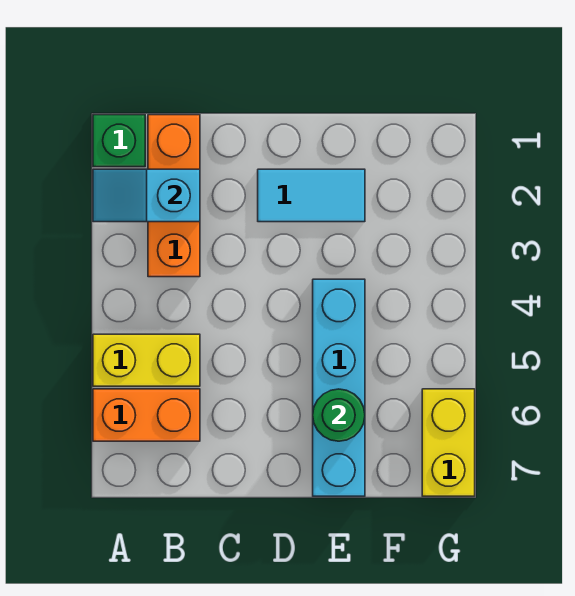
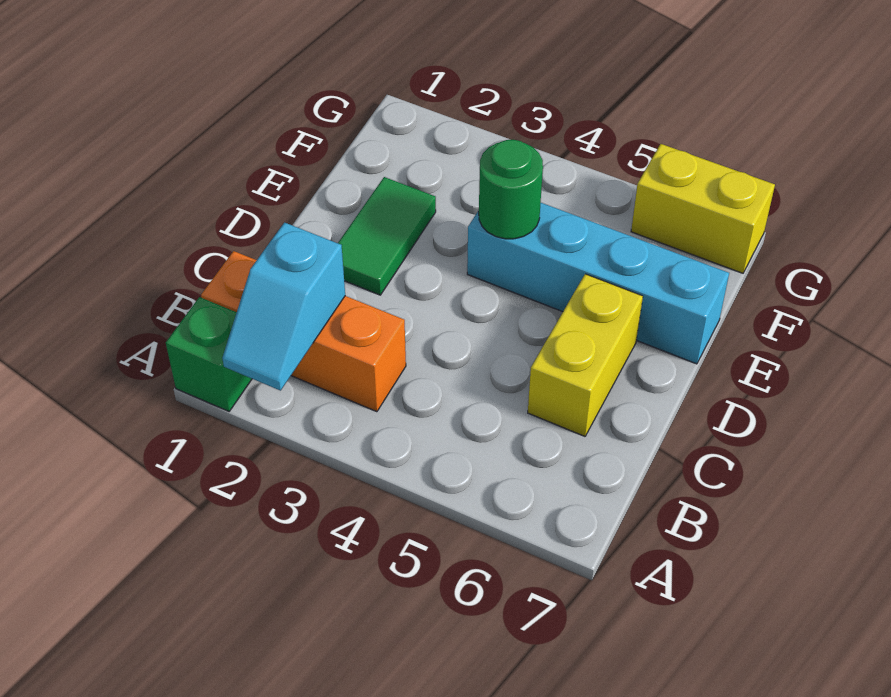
yellow brick A5:B5 level 1 -> yellow brick C6:D6 level 1
orange brick A6:B6 level 1 -> none
cyan tile D2:E2 level 1 -> green tile D2:E2 level 1
green round brick E6 level 2 -> green round brick E4 level 2

